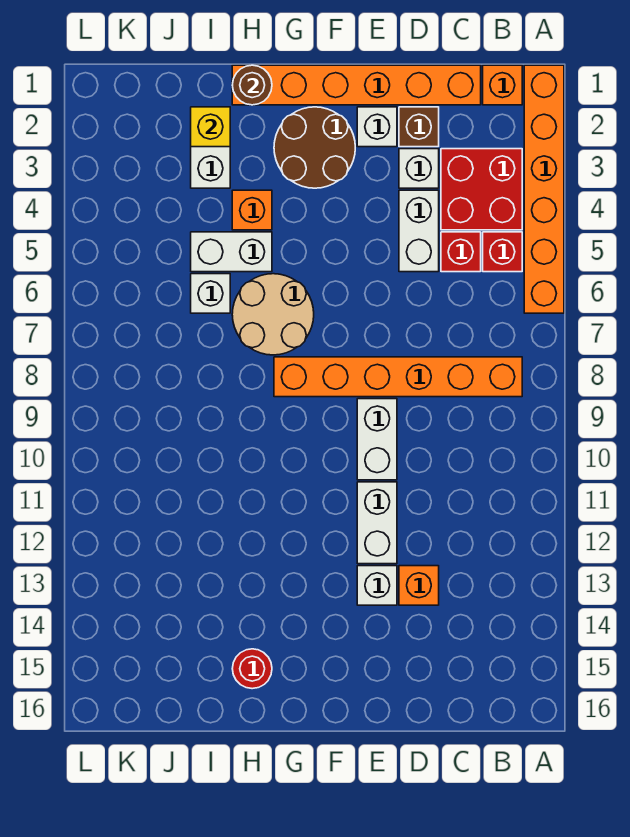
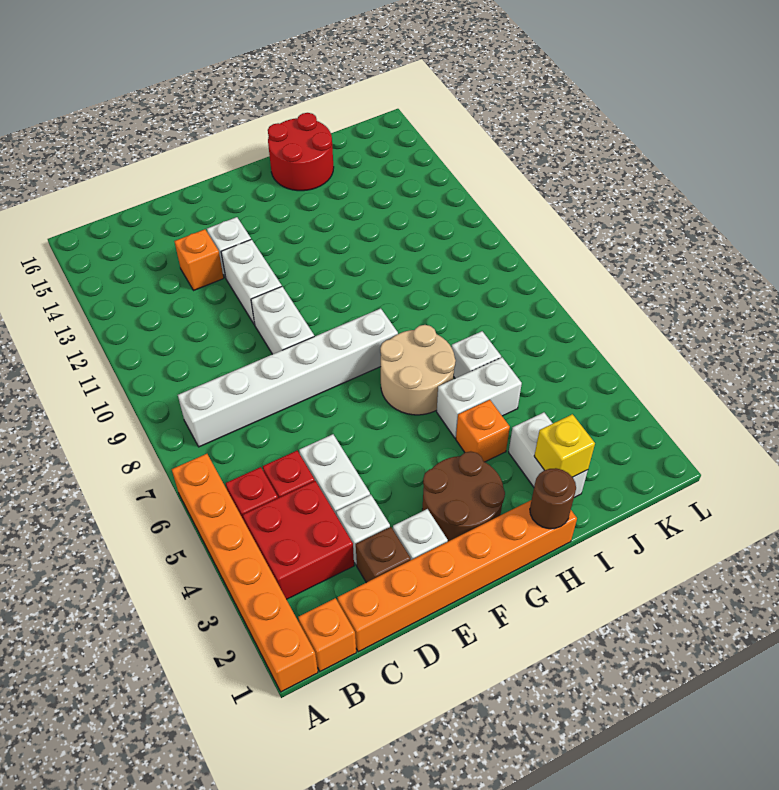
orange brick B8:G8 level 1 -> white brick B8:G8 level 1
red round brick H15 level 1 -> red round brick H15:I16 level 1

